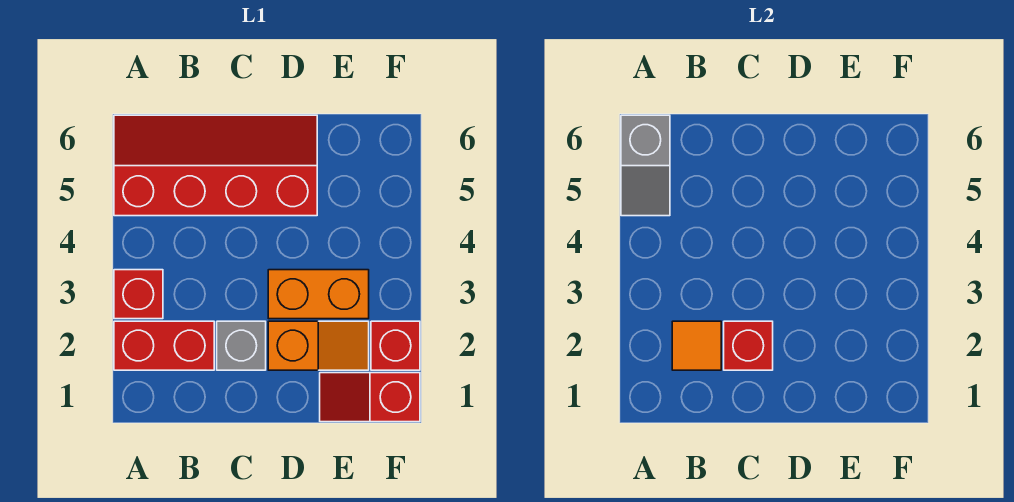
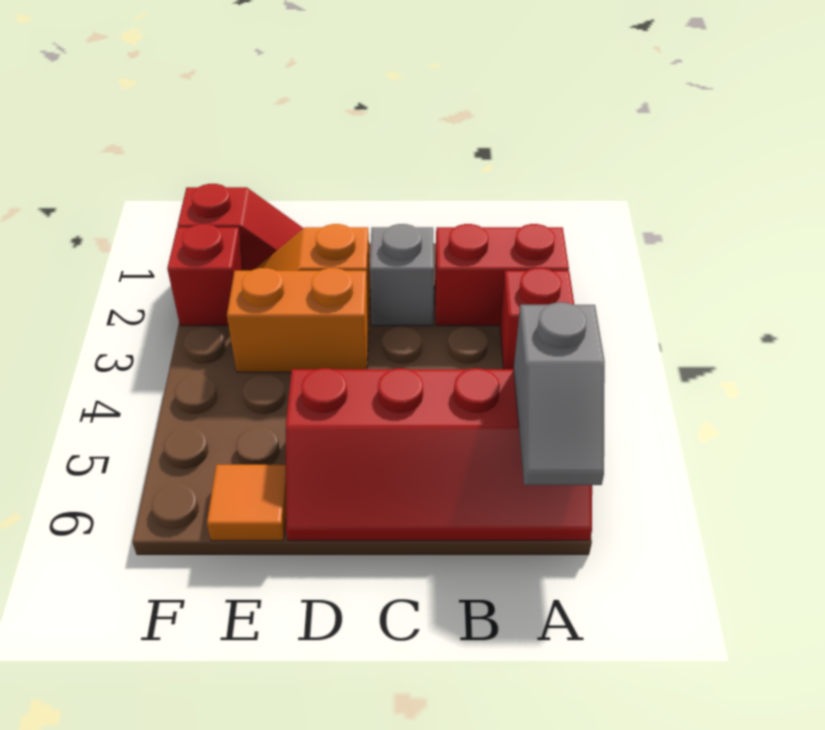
grey slope A5:A6 level 2 top 6 -> grey slope A5:A6 level 2 top 5
orange tile B2 level 2 -> orange tile E6 level 1
red brick C2 level 2 -> none

